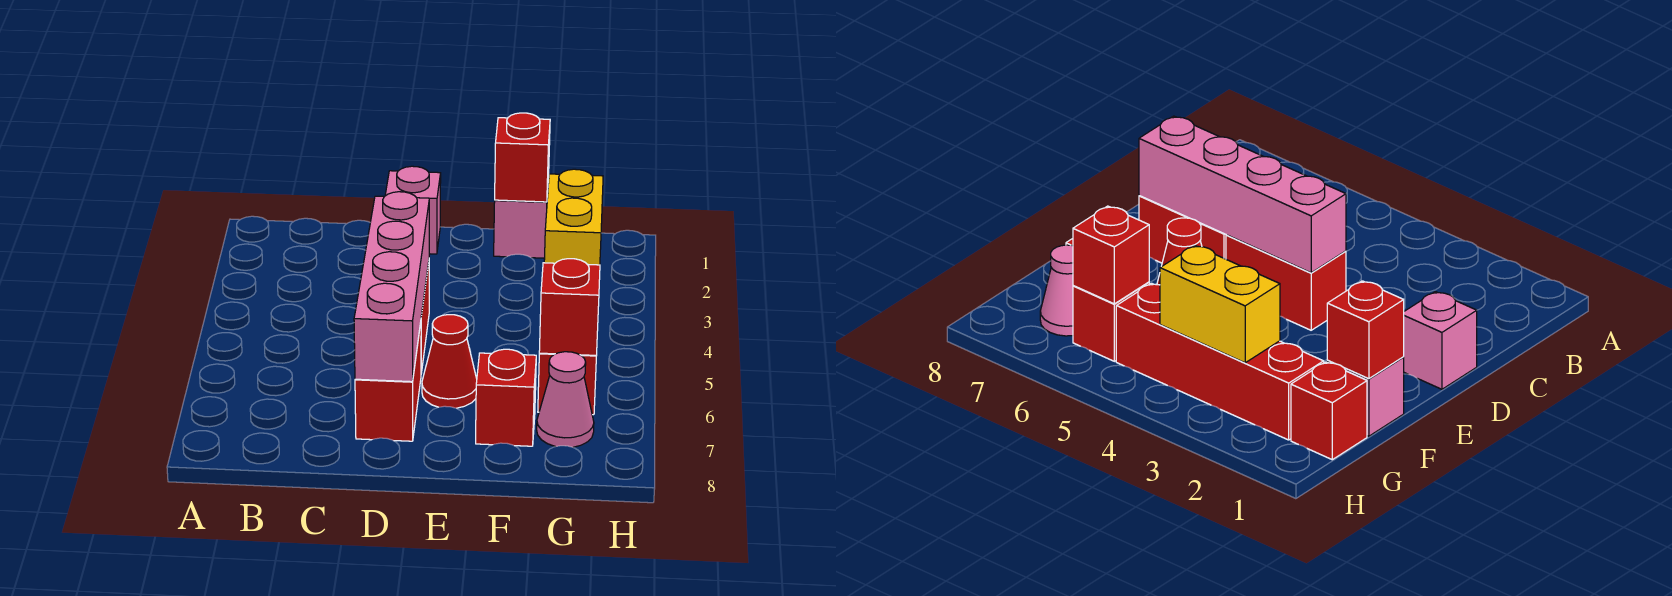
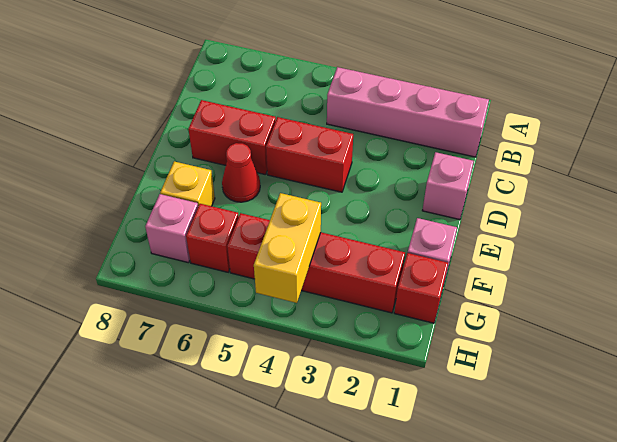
pink brick D4:D7 level 2 -> pink brick B1:B4 level 1
red brick F1 level 2 -> none
red brick F7 level 1 -> yellow brick F7 level 1
yellow brick G3:G4 level 2 -> yellow brick G4:H4 level 2
red brick G6 level 2 -> none
pink cone G7 level 1 -> pink brick G7 level 1

